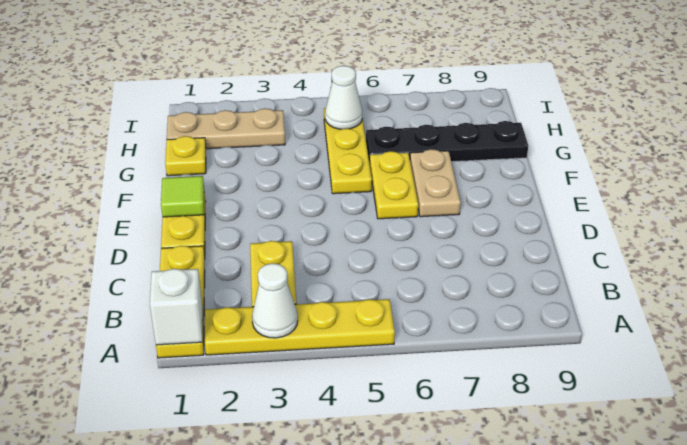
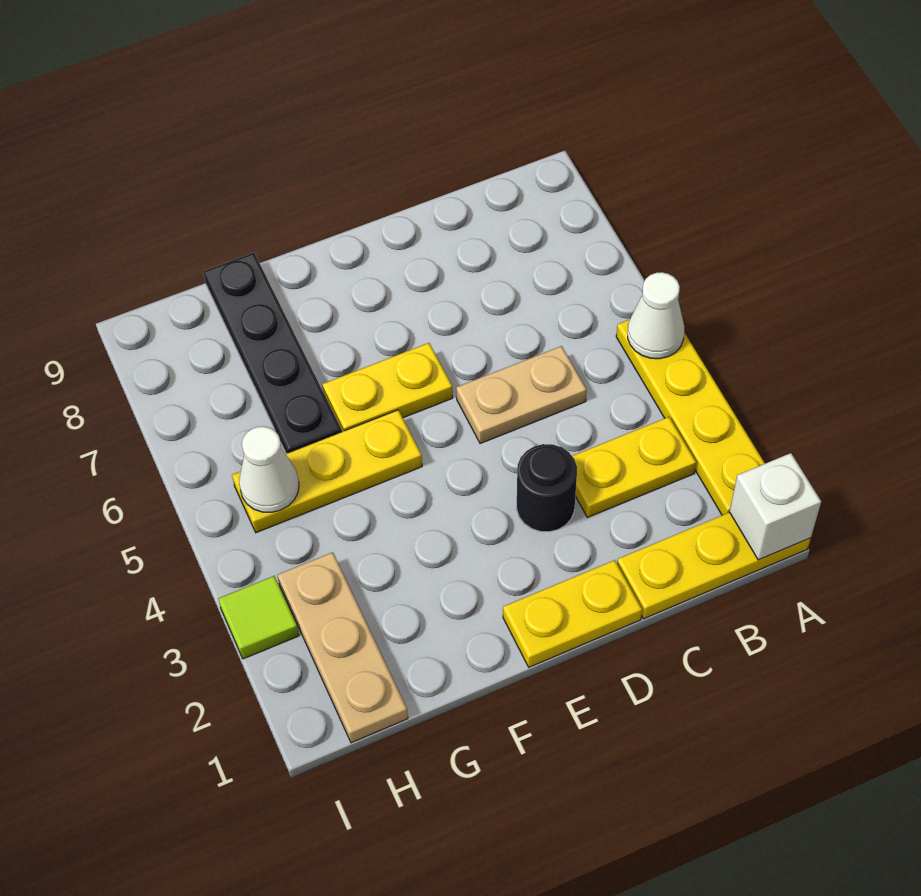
white cone A3 level 2 -> white cone A5 level 2
none -> black round brick D3 level 1
lime tile E1 level 2 -> lime tile I3 level 1
tan plate E7:F7 level 1 -> tan plate C5:D5 level 1
yellow plate G1 level 1 -> none

